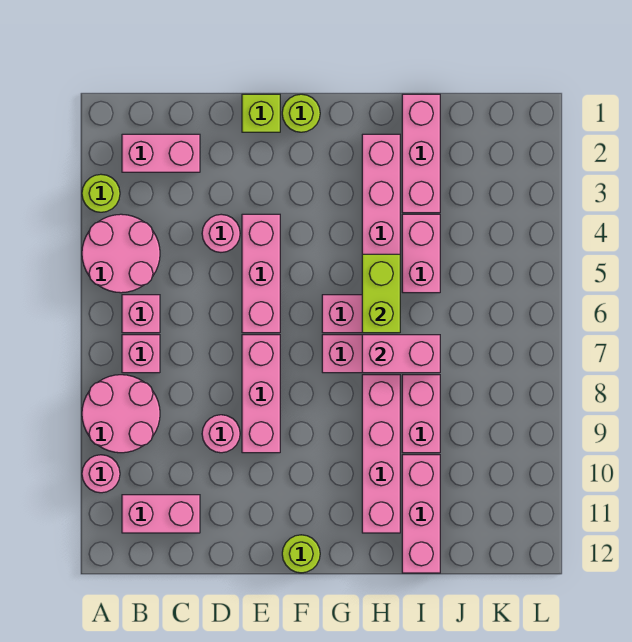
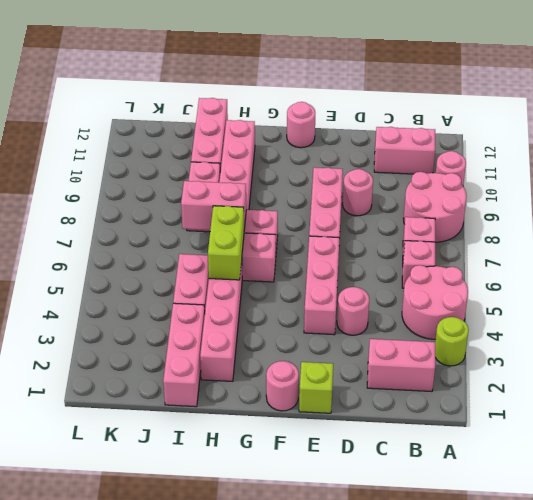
lime round brick F1 level 1 -> pink round brick F1 level 1
lime round brick F12 level 1 -> pink round brick F12 level 1

